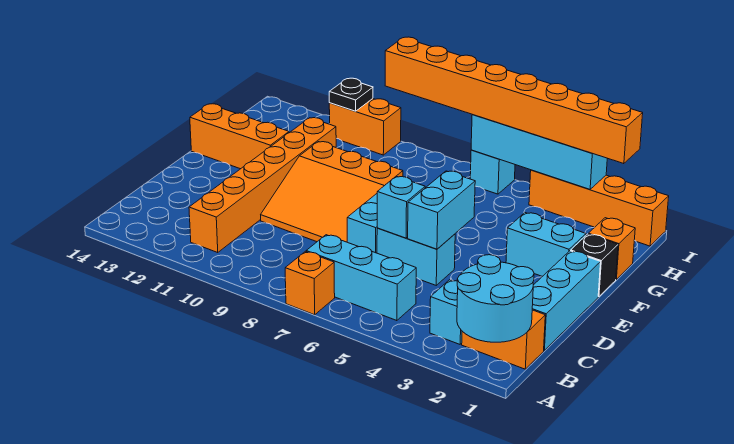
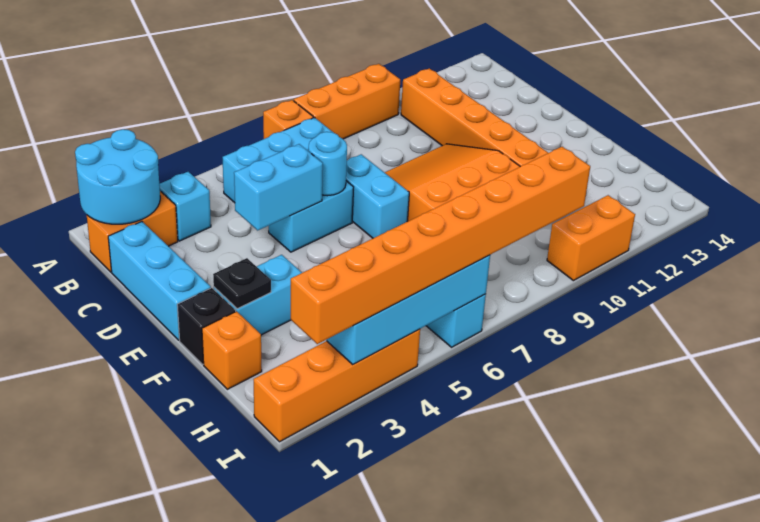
cyan brick D5:E5 level 2 -> cyan brick D4:D5 level 2
cyan brick D6 level 2 -> cyan round brick D6 level 2
orange brick F12:F14 level 1 -> orange brick A8:A10 level 1
black plate I11 level 2 -> black plate F2 level 2

